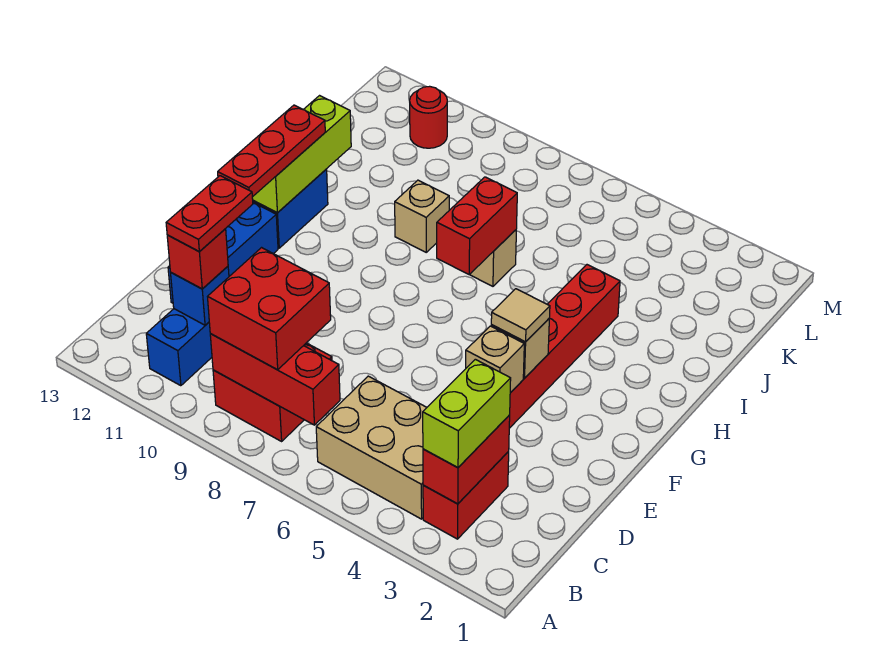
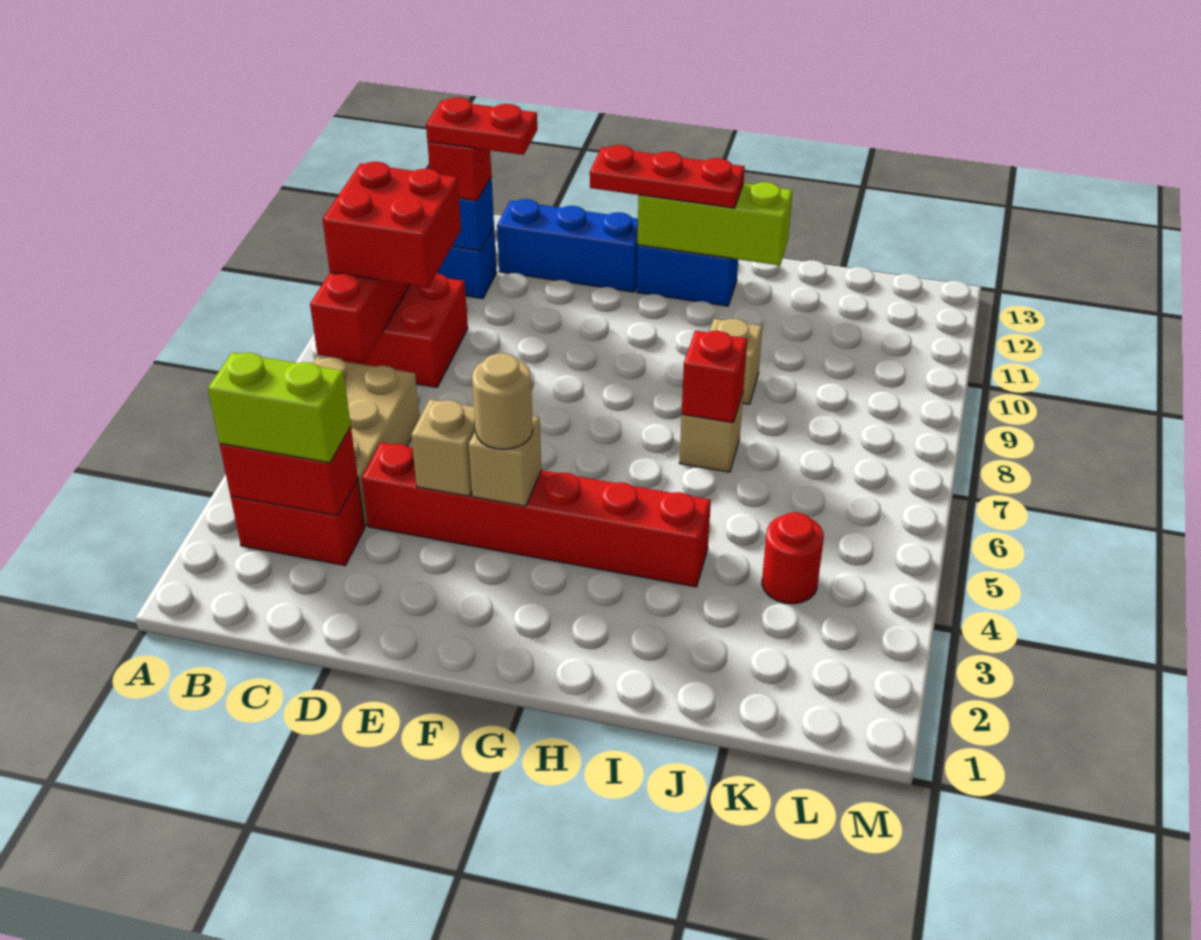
tan tile F4 level 3 -> tan round brick F4 level 3
red brick H7:I7 level 2 -> red brick I7 level 2
red round brick L11 level 1 -> red round brick K4 level 1

